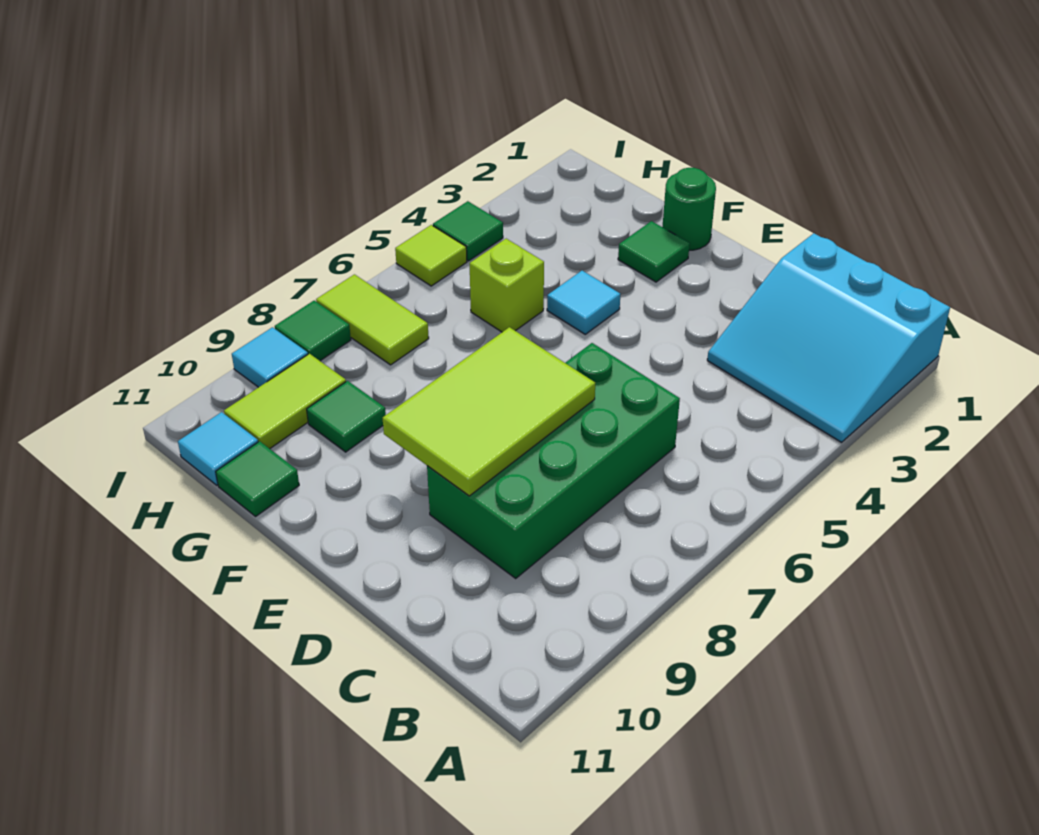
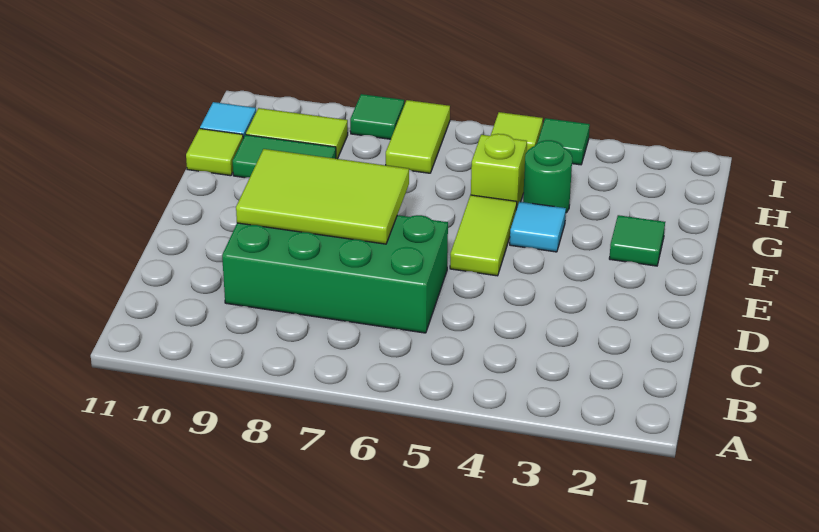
cyan slope A1:C3 level 1 top 1 -> none
none -> lime tile E5:F5 level 1
green round brick F1 level 1 -> green round brick G4 level 1
green tile G9 level 1 -> green tile G9:G10 level 1
green tile G11 level 1 -> lime tile G11 level 1
cyan tile I9 level 1 -> none

